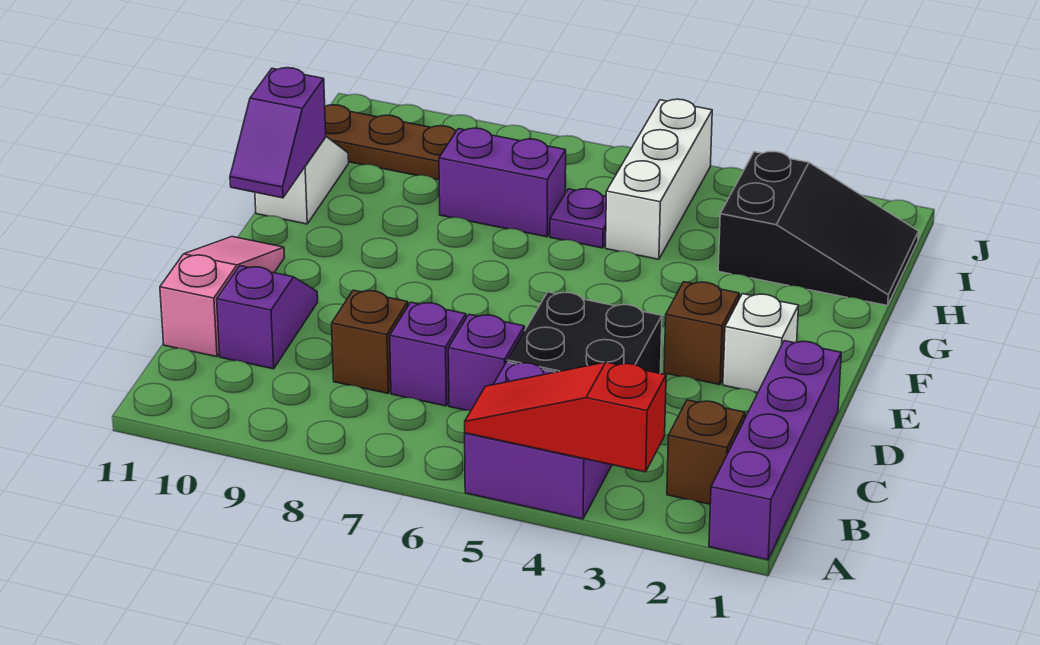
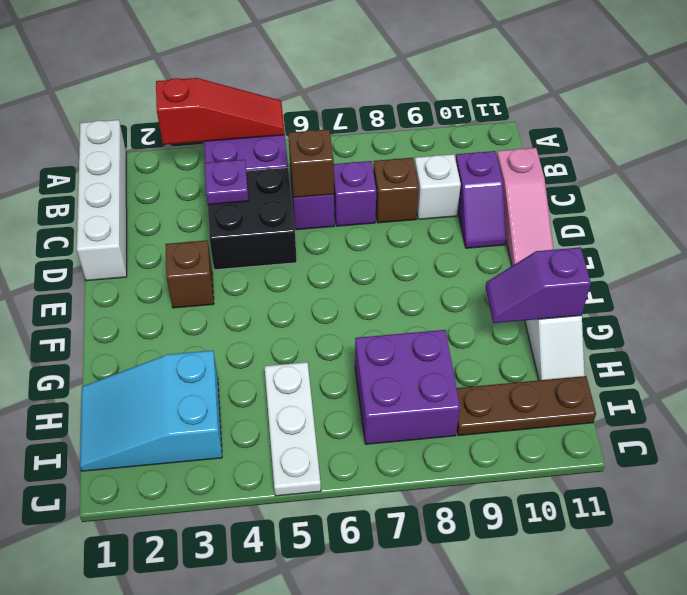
purple brick A1:D1 level 1 -> white brick A1:D1 level 1
brown brick B2 level 1 -> brown brick C6 level 2
white brick E2 level 1 -> white brick C9 level 1
purple slope F11:G11 level 2 top G -> purple slope G10:G11 level 2 top 11
black slope H1:I3 level 1 top 3 -> cyan slope H1:I3 level 1 top 3
white brick H5:J5 level 1 -> white plate H5:J5 level 1
purple plate H6 level 1 -> purple plate C4 level 2
purple brick H7:H8 level 1 -> purple brick H7:I8 level 1

